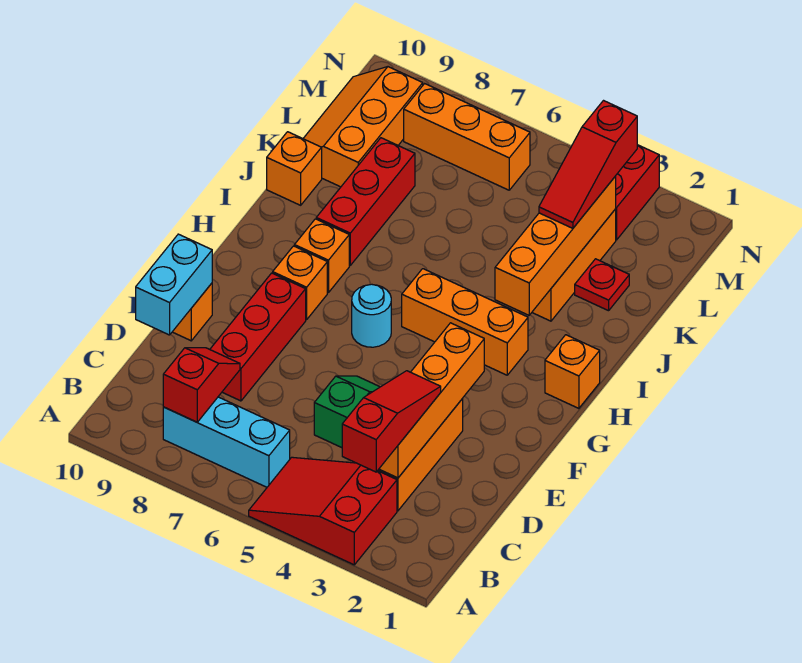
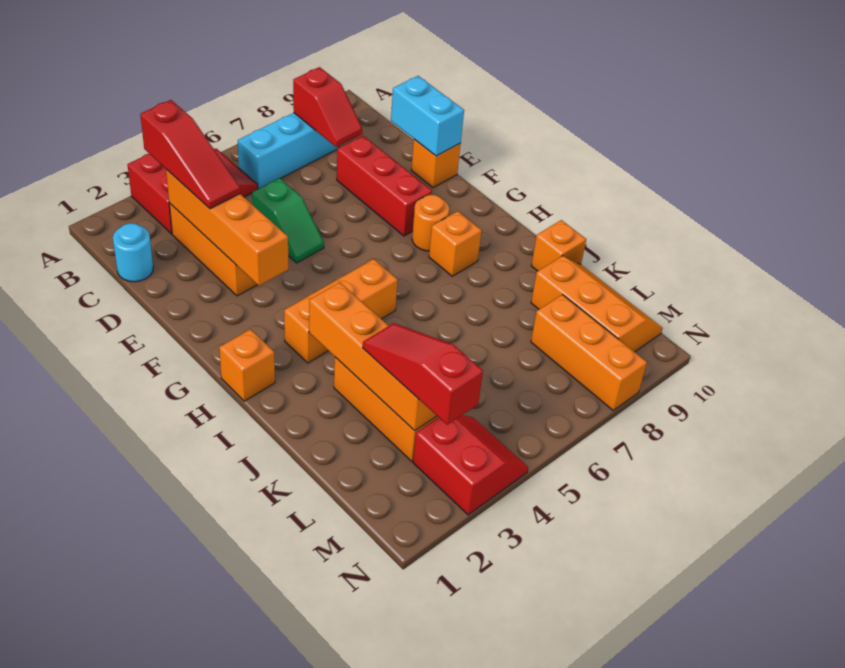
cyan round brick G6 level 1 -> cyan round brick C1 level 1
orange brick G8 level 1 -> orange round brick G8 level 1
red brick I8:K8 level 1 -> none
red plate K2 level 1 -> none
orange brick M6:M8 level 1 -> orange brick L8:N8 level 1

